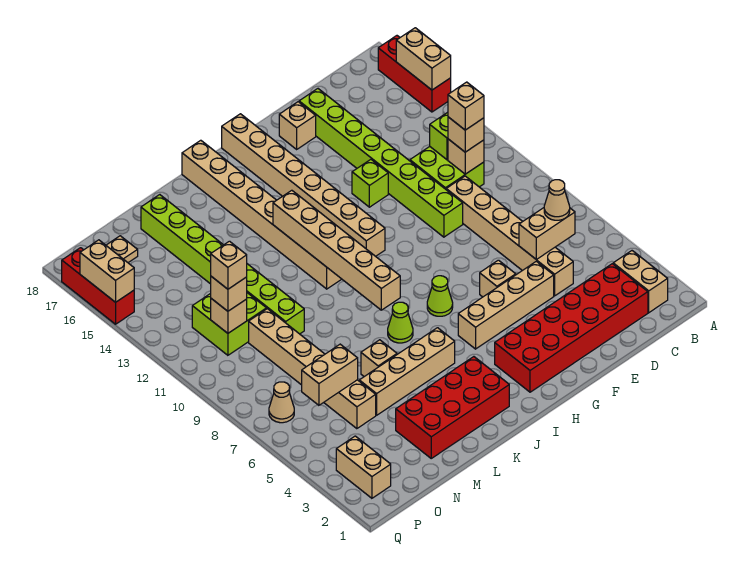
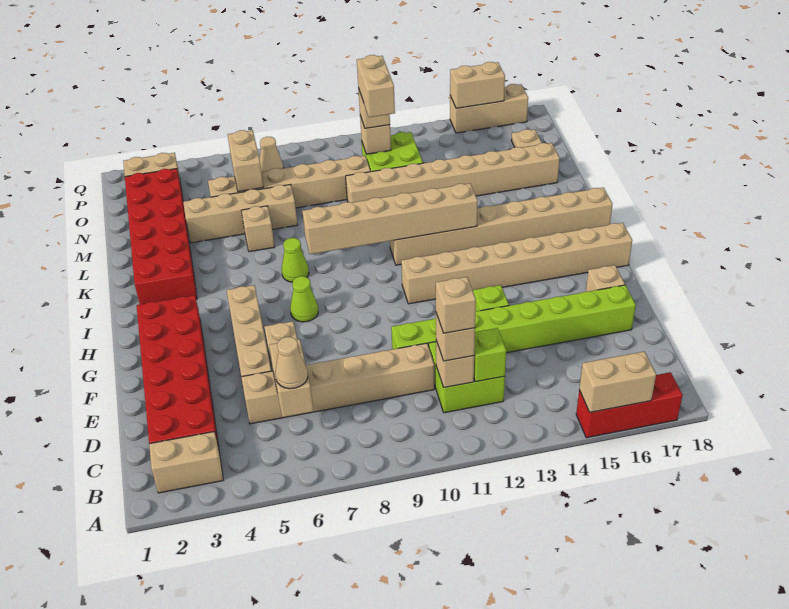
red brick J2:M3 level 1 -> red brick J2:O3 level 1
tan brick J5:M5 level 1 -> tan brick M4:M7 level 1
lime brick M10:M17 level 1 -> tan brick M10:M17 level 1
tan brick O11 level 4 -> tan brick N11:O11 level 4
red brick Q15:Q17 level 1 -> tan brick Q15:Q17 level 1

